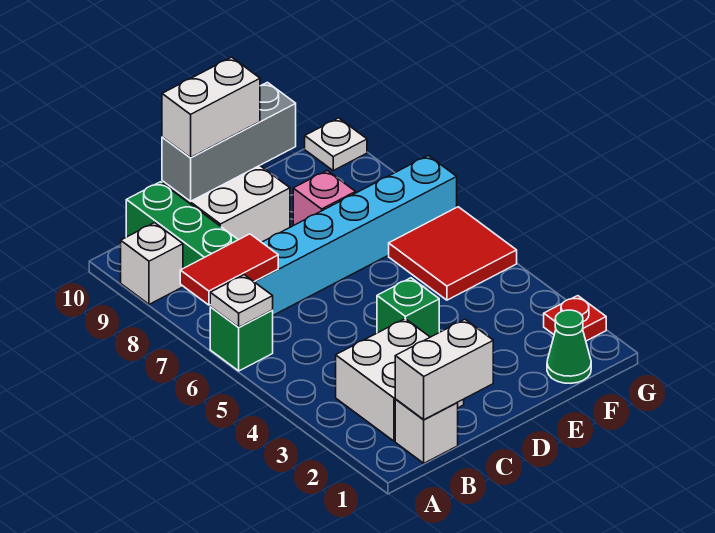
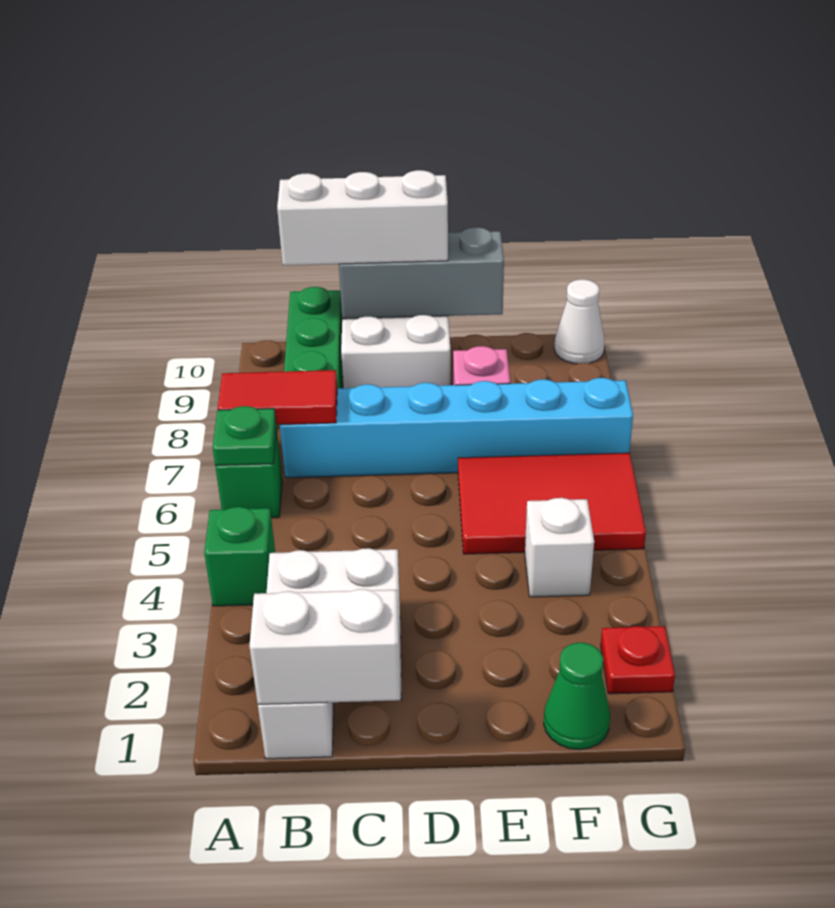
white plate A6 level 2 -> green plate A6 level 2
white brick A9 level 1 -> white brick F4 level 1
white brick C10:D10 level 3 -> white brick B10:D10 level 3
green brick D4 level 1 -> green brick A4 level 1
red tile F5:G6 level 1 -> red tile E5:G6 level 1
white plate G10 level 1 -> white cone G10 level 1

